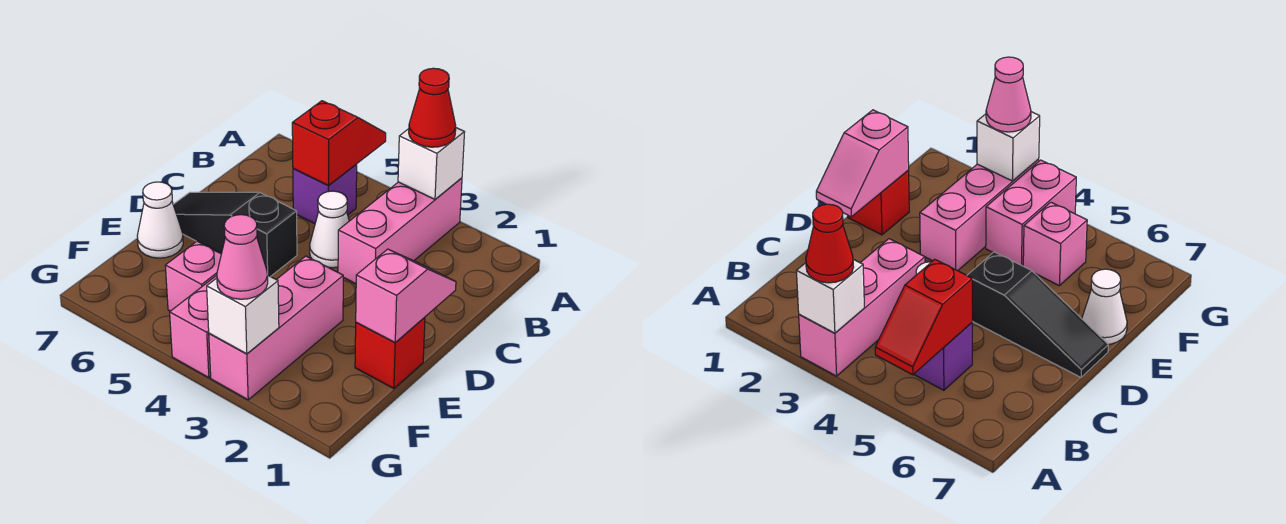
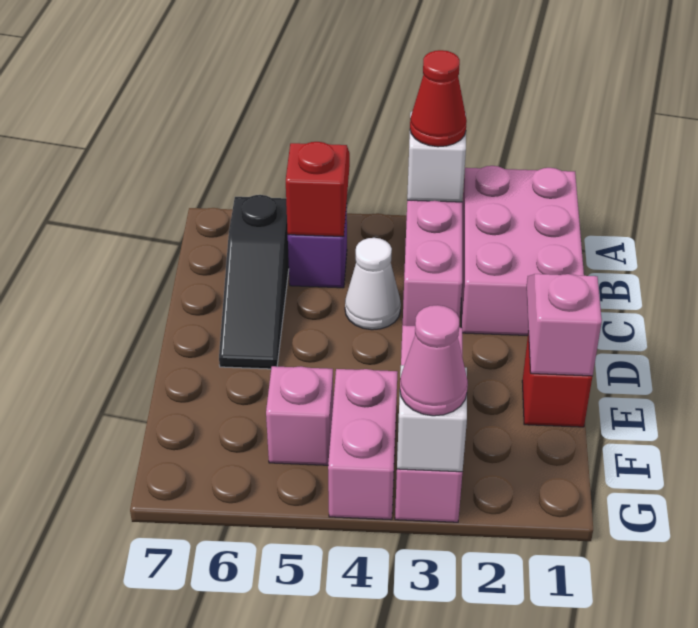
none -> pink brick A1:C2 level 1
black slope D5:D7 level 1 top 5 -> black slope B6:D6 level 1 top B
white cone E7 level 1 -> none

